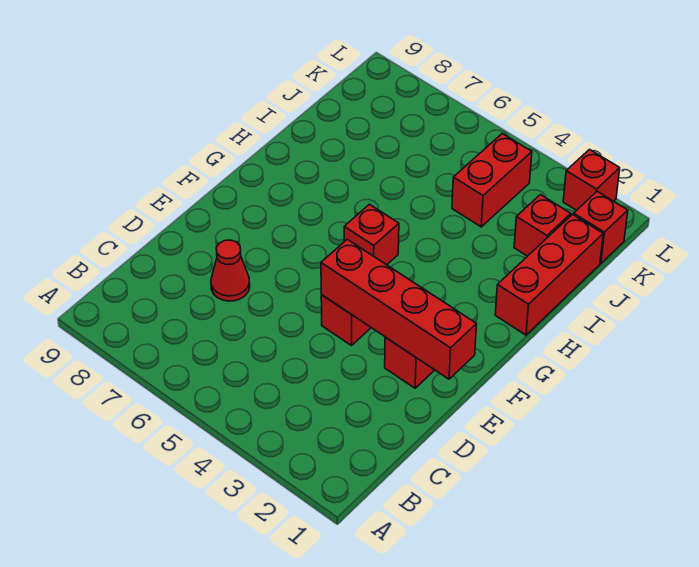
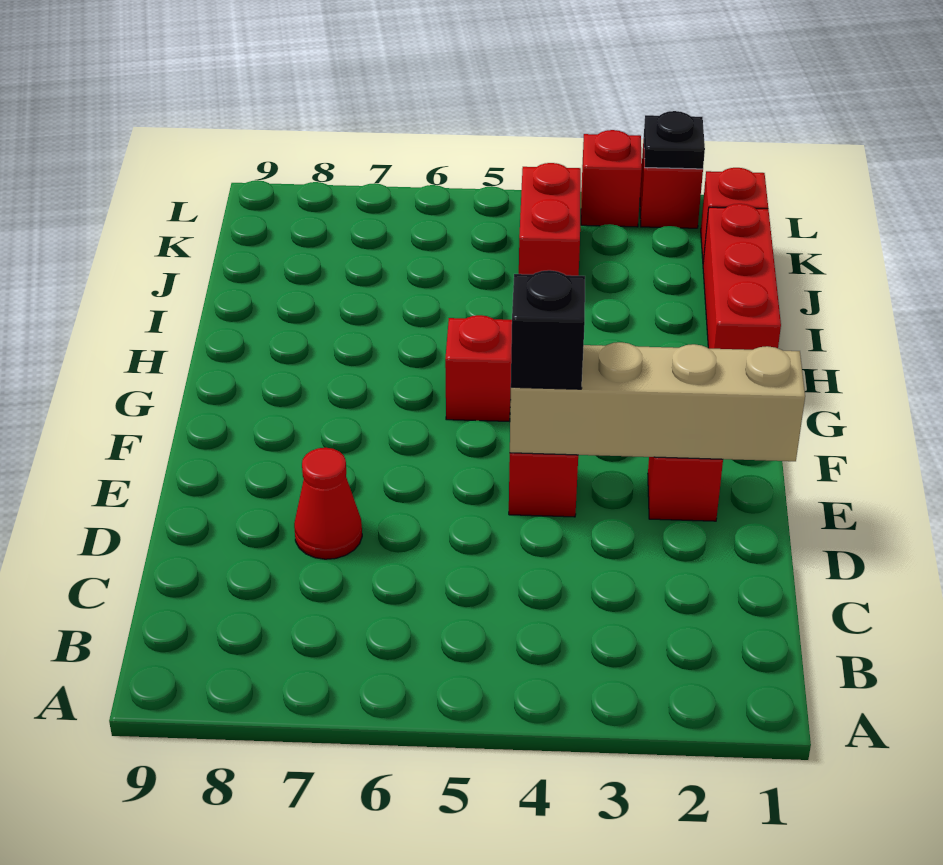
red brick E1:E4 level 2 -> tan brick E1:E4 level 2
none -> black brick E4 level 3
red brick J2 level 1 -> red brick L3 level 1
none -> black plate L2 level 2

